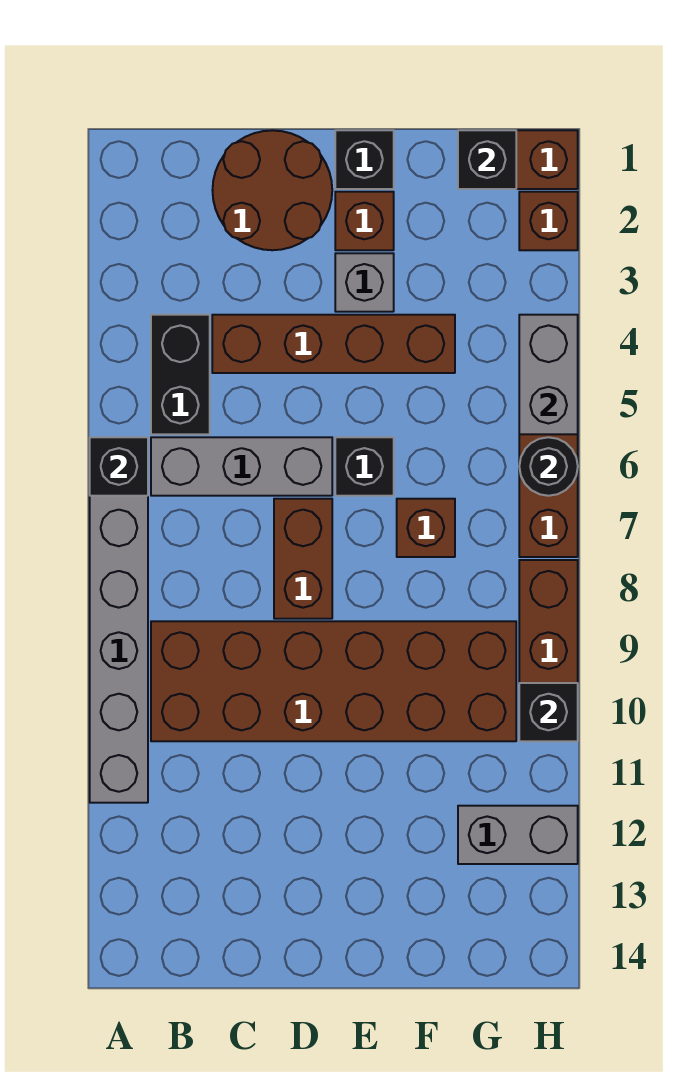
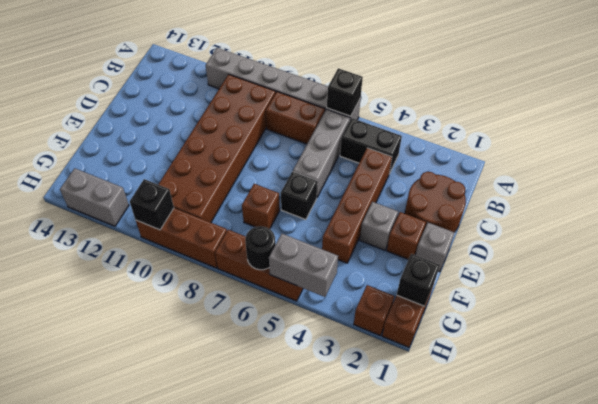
brown brick D7:D8 level 1 -> brown brick B7:B8 level 1
black brick E1 level 1 -> grey brick E1 level 1
grey brick G12:H12 level 1 -> grey brick H12:H13 level 1

